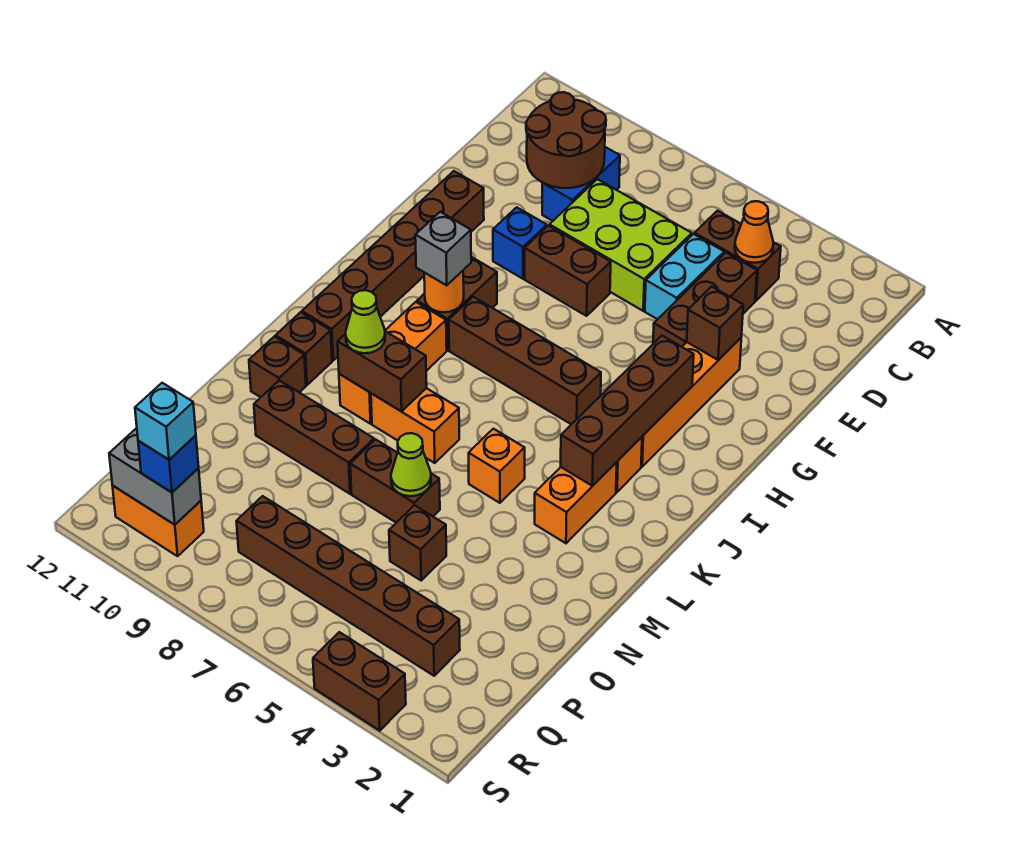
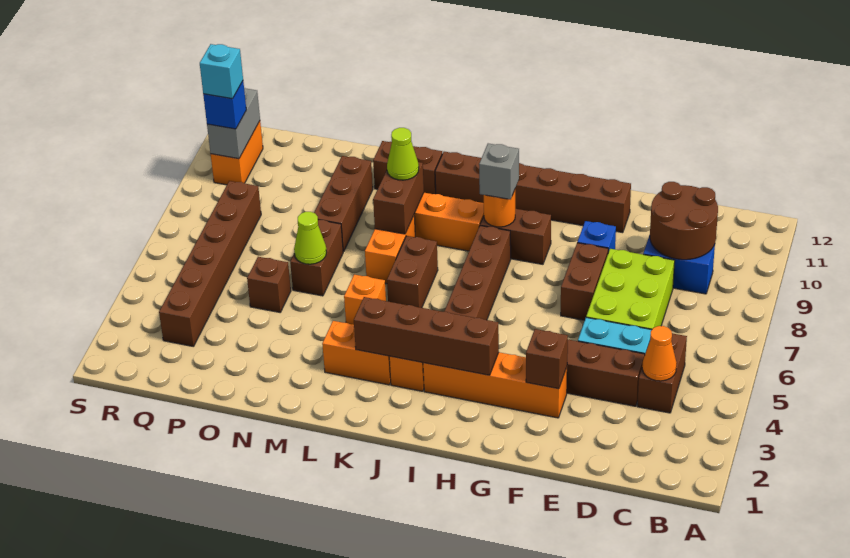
brown brick S3:S4 level 1 -> brown brick K6:K7 level 1

